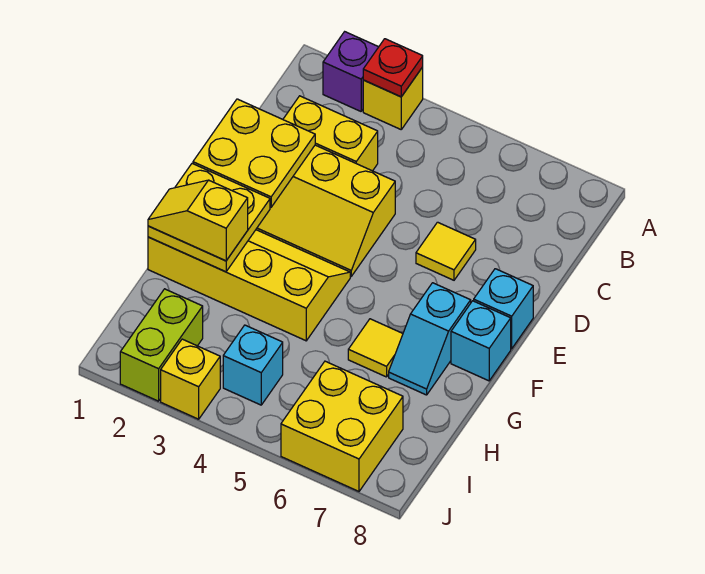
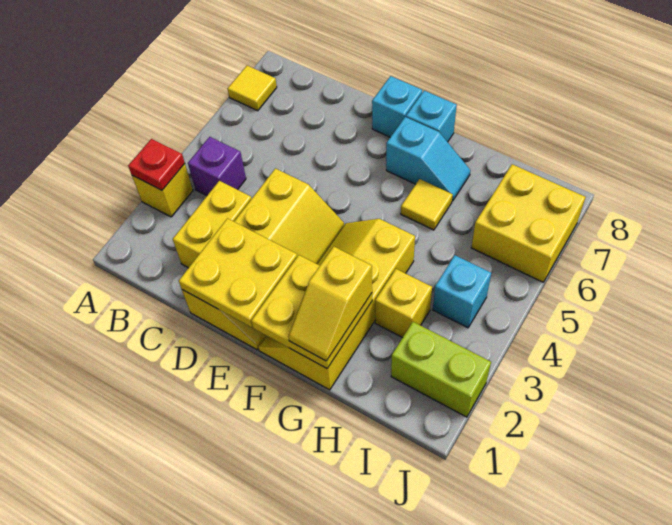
purple brick A2 level 1 -> purple brick B4 level 1
yellow tile D6 level 1 -> yellow tile A7 level 1
yellow brick J3 level 1 -> yellow brick H3 level 1

